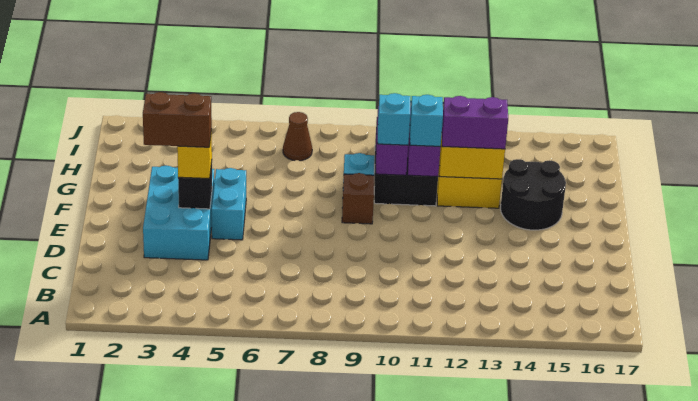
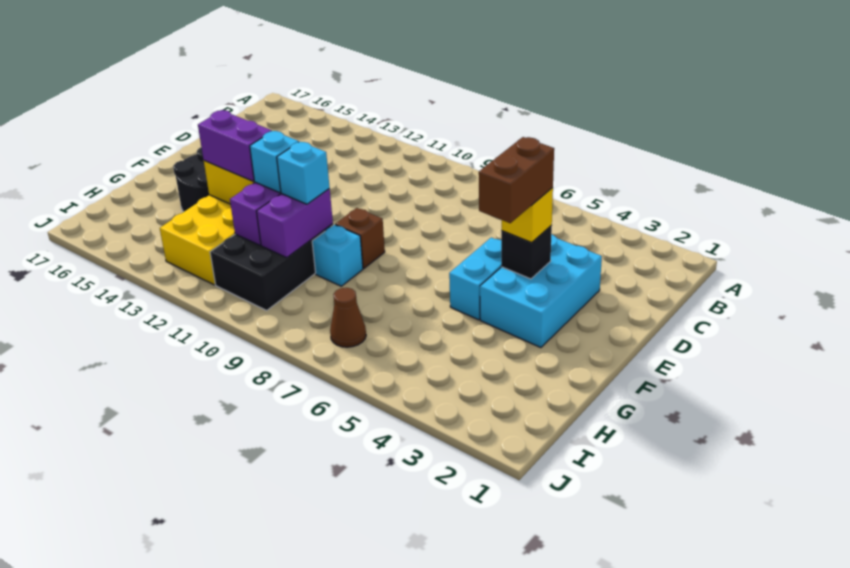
brown brick E3:E4 level 4 -> brown brick E4:F4 level 4

